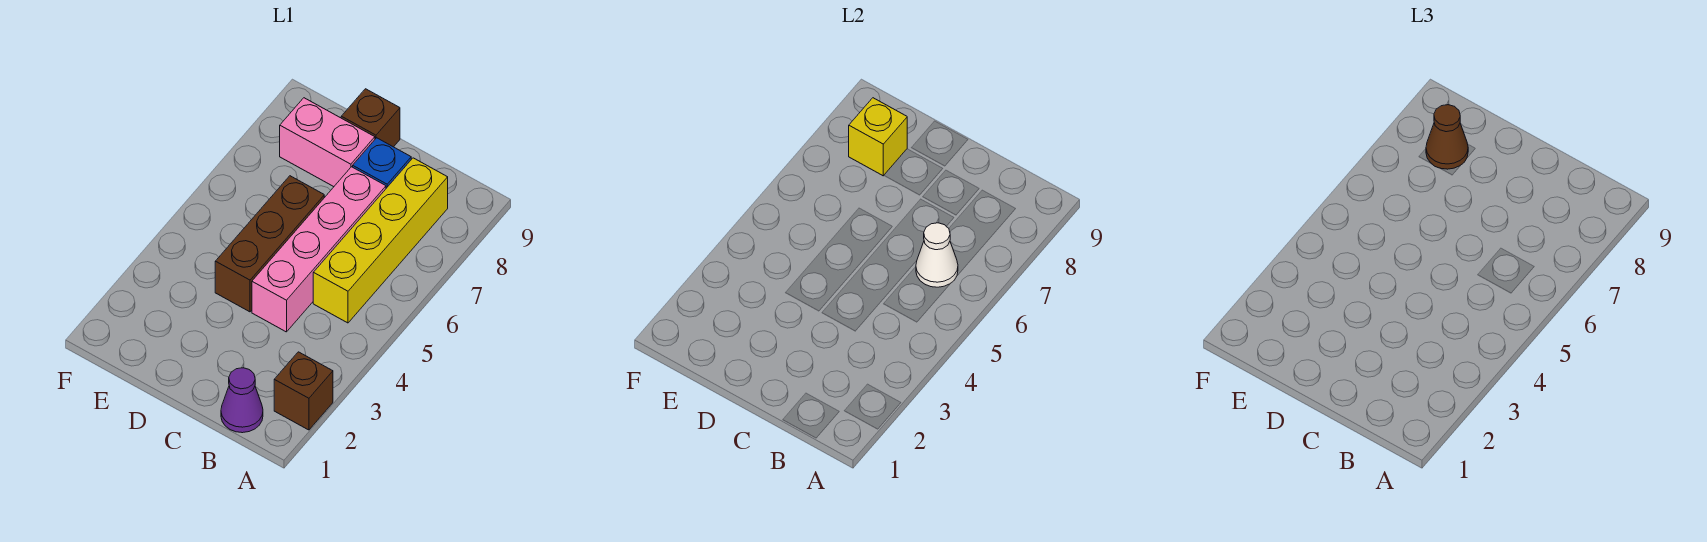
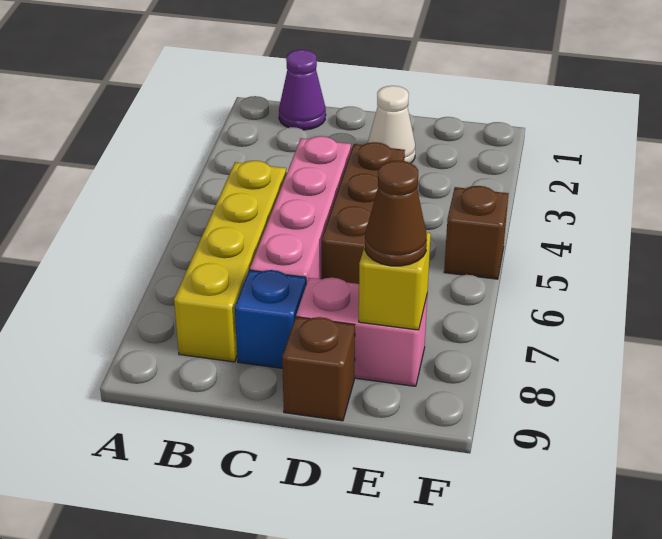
brown brick A2 level 1 -> brown brick F5 level 1
white cone B6 level 2 -> white cone D2 level 1

